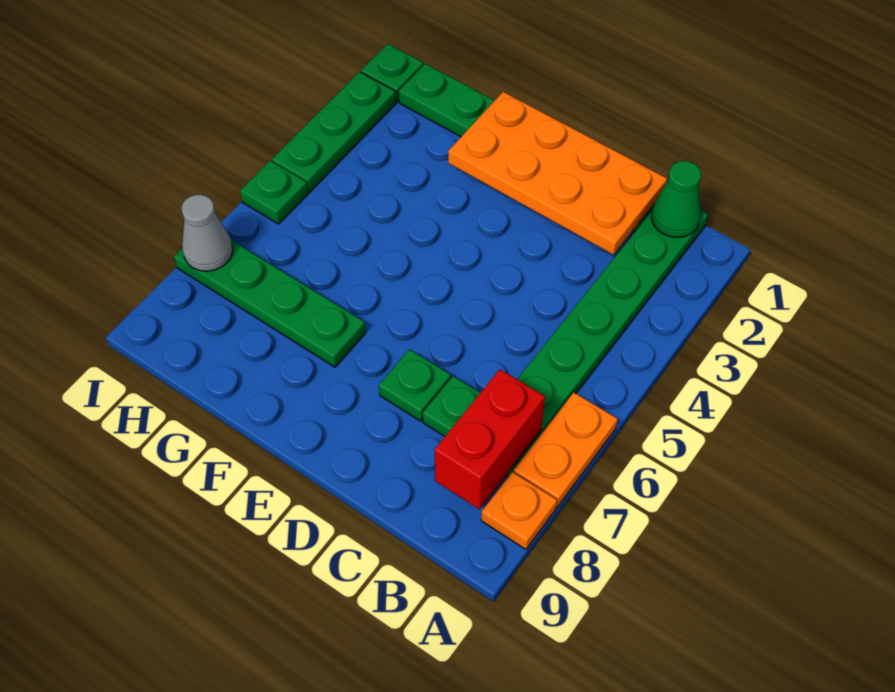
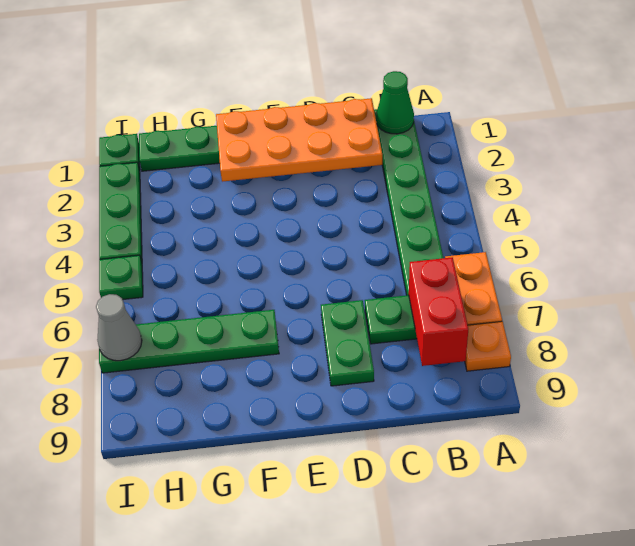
green plate D7 level 1 -> green plate D7:D8 level 1

